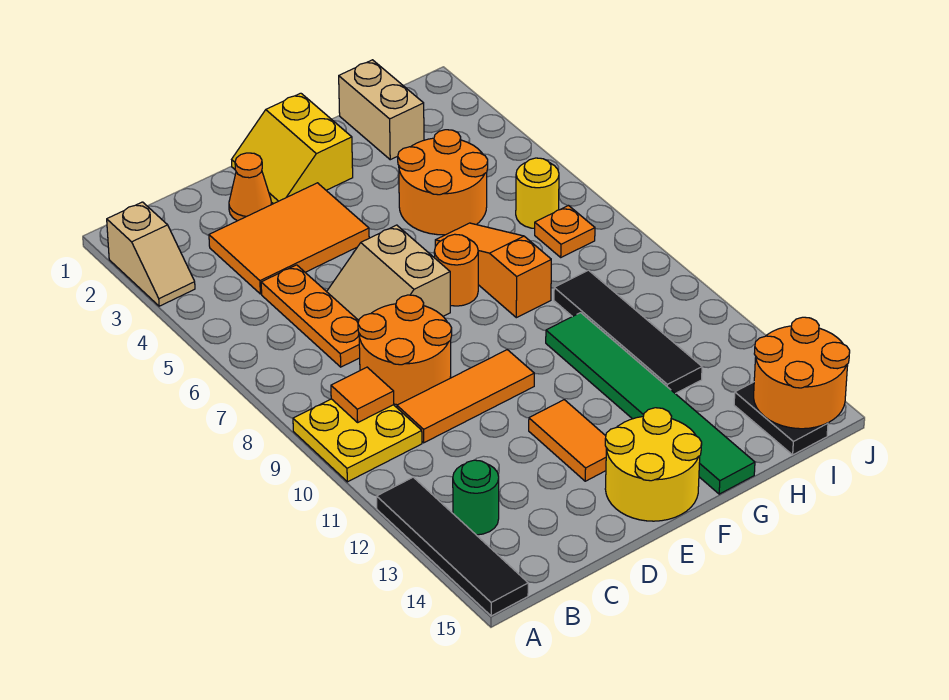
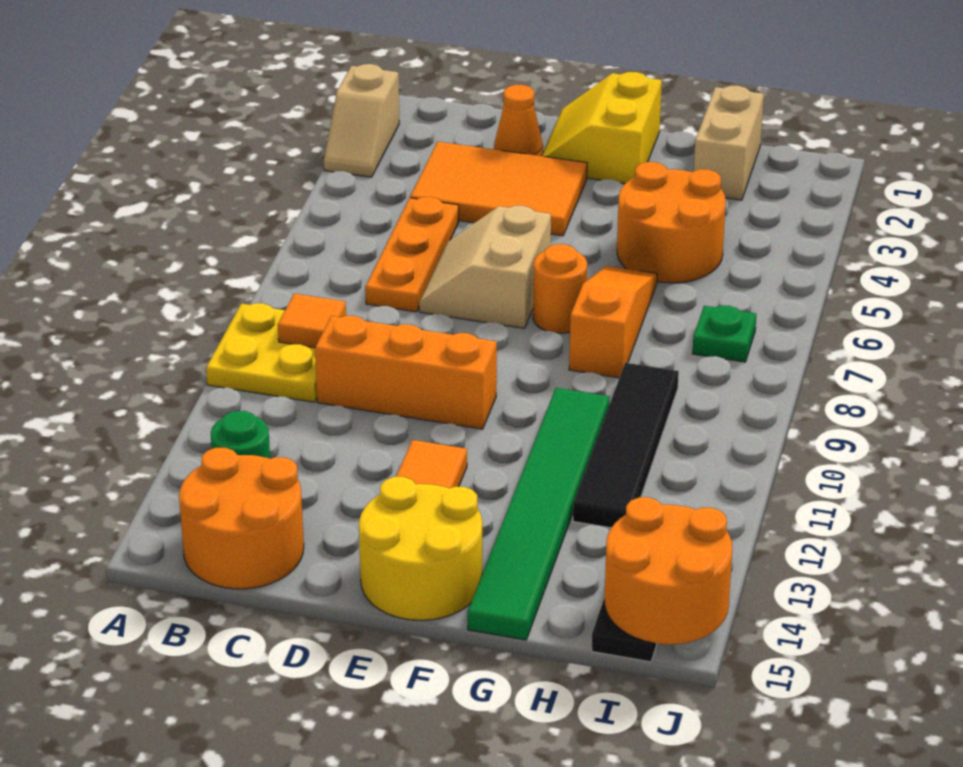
black tile A12:A15 level 1 -> none
orange round brick C8:D9 level 1 -> orange round brick B14:C15 level 1
orange tile C10:E10 level 1 -> orange brick C10:E10 level 1
yellow round brick I6 level 1 -> none
orange plate I7 level 1 -> green plate I7 level 1

